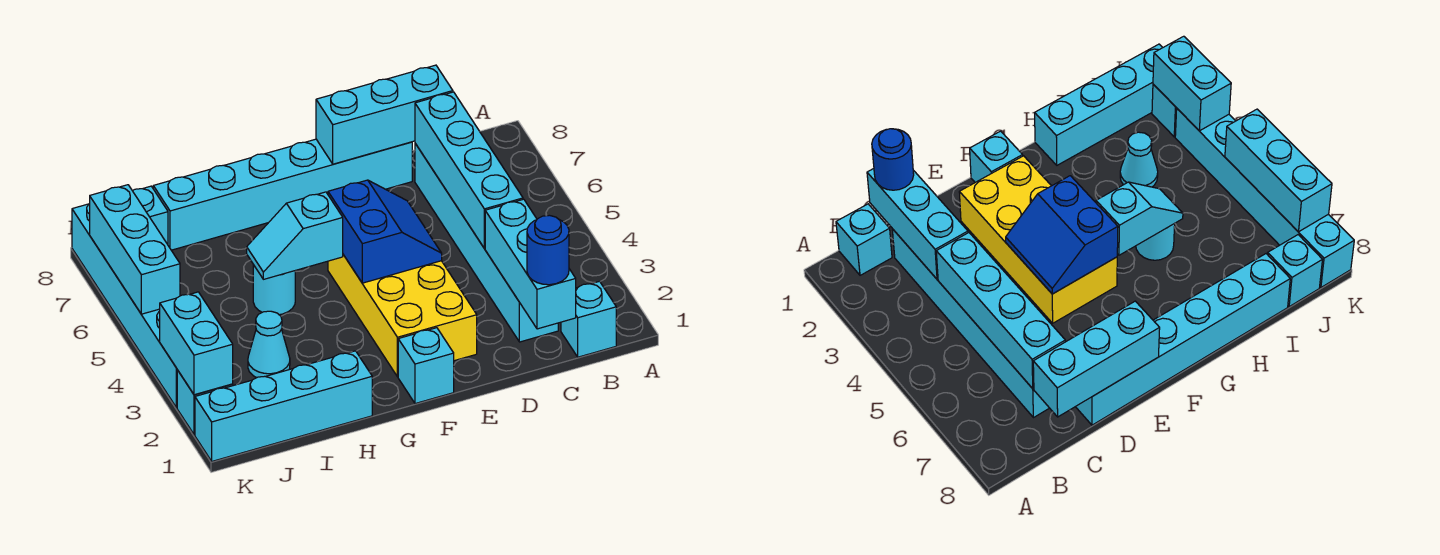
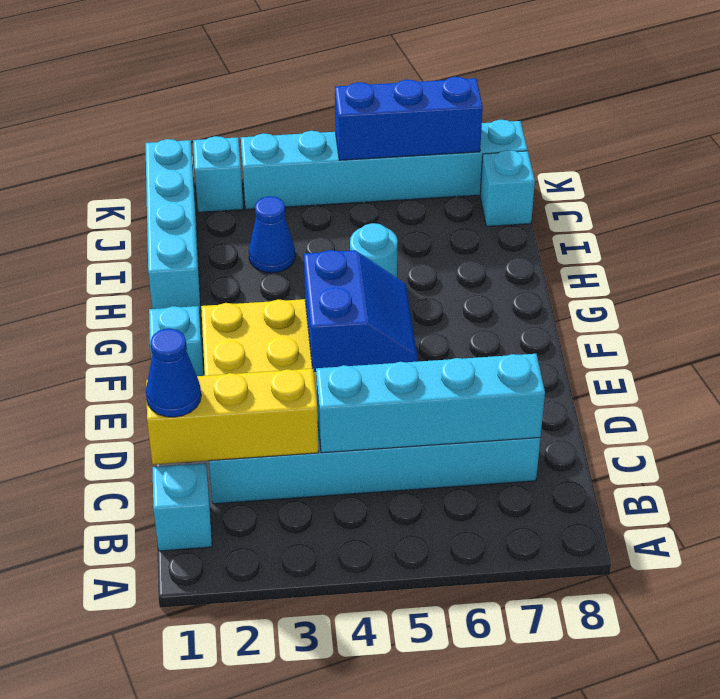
cyan brick C1:C3 level 2 -> yellow brick C1:C3 level 2
blue round brick C1 level 3 -> blue cone C1 level 3
cyan brick C8:E8 level 2 -> none
cyan brick D8:I8 level 1 -> none
blue slope E4:F5 level 2 top F -> blue slope E4:F5 level 2 top 4
cyan slope G5:H5 level 2 top G -> none
cyan cone I3 level 1 -> blue cone I3 level 1
cyan brick K2:K3 level 2 -> none
cyan brick K5:K7 level 2 -> blue brick K5:K7 level 2

